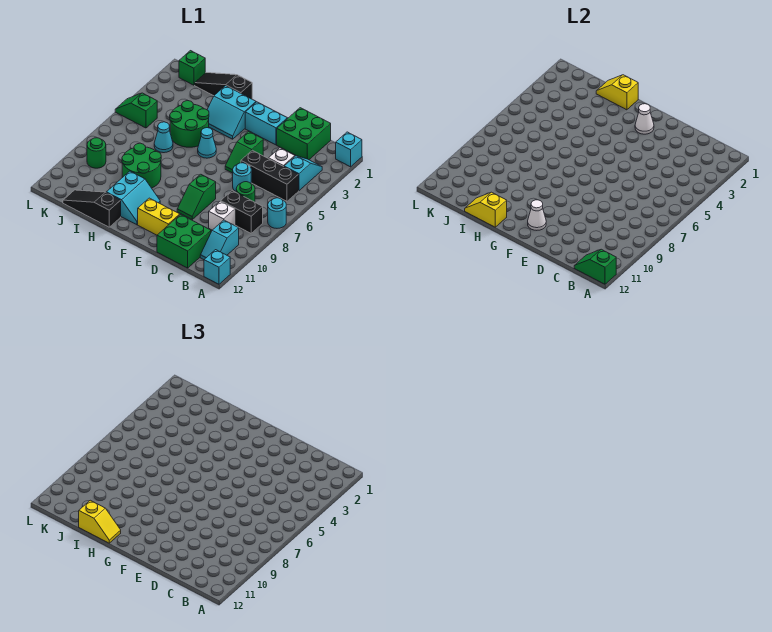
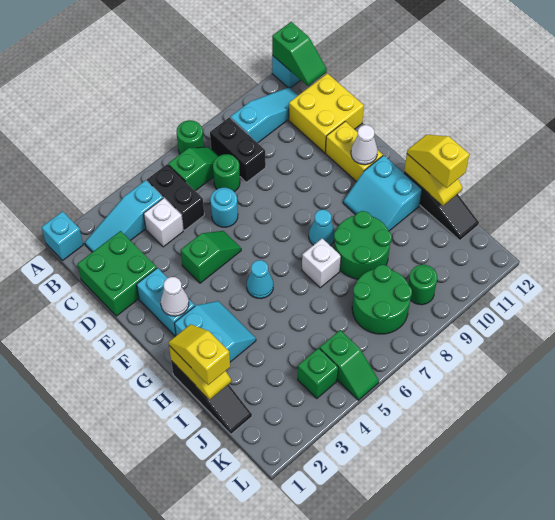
cyan round brick A7 level 1 -> green round brick A7 level 1
cyan slope B3:B4 level 1 top 4 -> cyan slope B2:B4 level 1 top 4
black brick B5:D5 level 1 -> black brick B5:C5 level 1
cyan slope B10:B11 level 1 top 10 -> cyan slope B9:B11 level 1 top 9
white brick C9 level 1 -> white brick H7 level 1
green brick C11:D12 level 1 -> yellow brick C11:D12 level 1
green slope E8:E9 level 1 top 8 -> green slope B6:B7 level 1 top 6
cyan slope G10:H11 level 1 top H -> cyan slope G10:H11 level 1 top 11
none -> yellow slope H1:I1 level 3 top I
green round brick H4:I5 level 1 -> green round brick J7:K8 level 1
cyan cone I6 level 1 -> cyan cone G8 level 1
green brick K1 level 1 -> green brick K4 level 1

